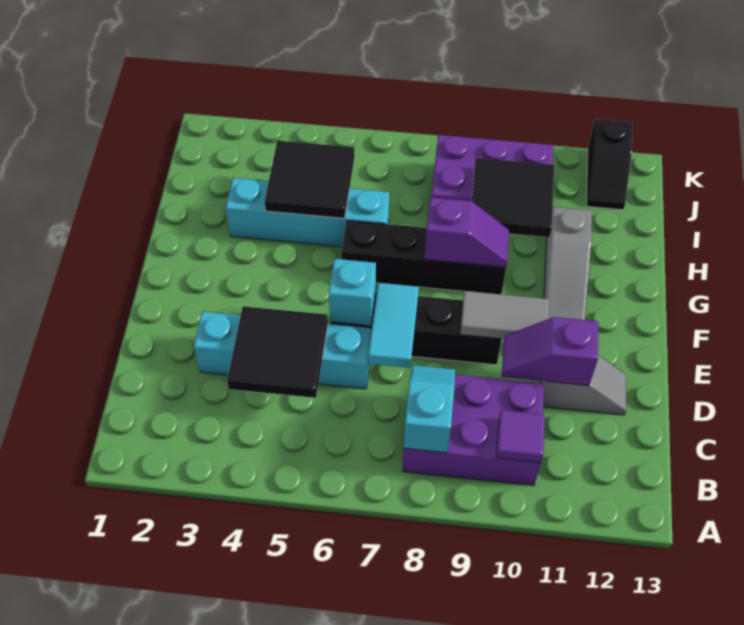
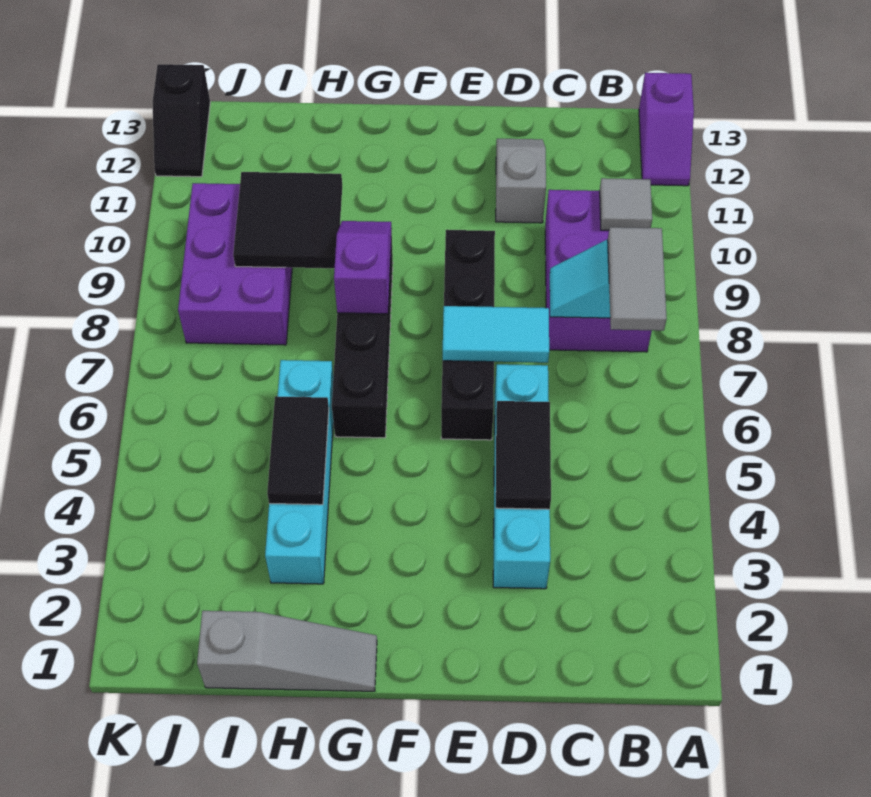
purple tile B10 level 2 -> grey tile B10 level 2
black tile C4:D5 level 2 -> black tile D4:D5 level 2
purple slope D10:D11 level 2 top 11 -> purple slope A12:A13 level 1 top 13
cyan brick E6 level 2 -> none
grey tile E9:E10 level 2 -> grey tile B7:B8 level 3
grey slope F11:H11 level 1 top H -> grey slope G1:I1 level 1 top I
black tile H4:I5 level 2 -> black tile H4:H5 level 2
black slope J12:K12 level 1 top K -> black slope K12:K13 level 1 top 13

